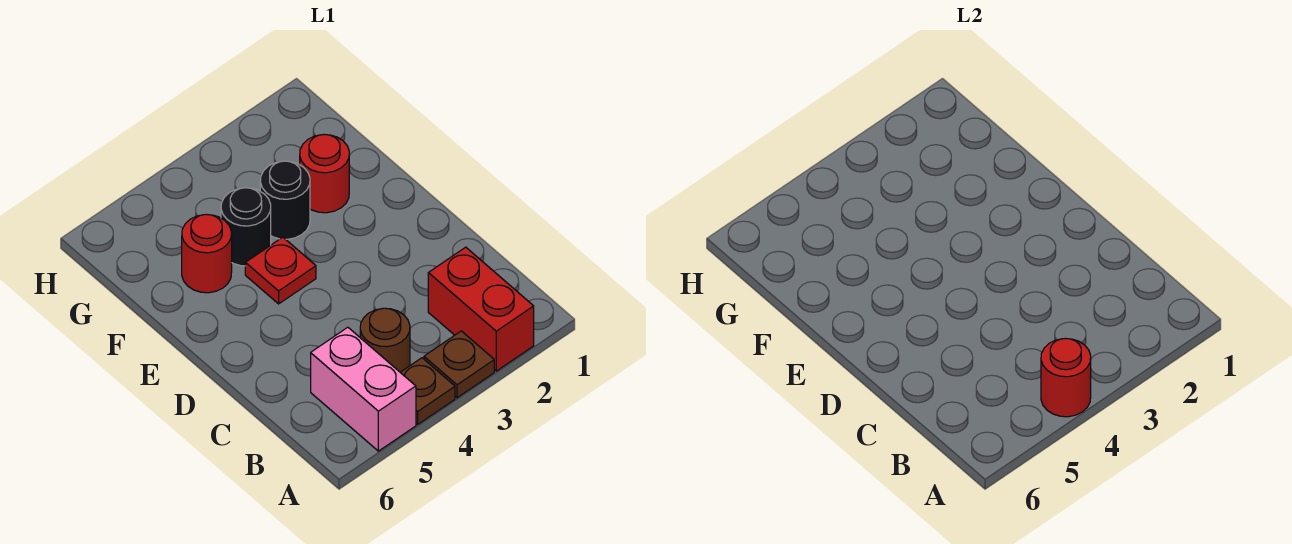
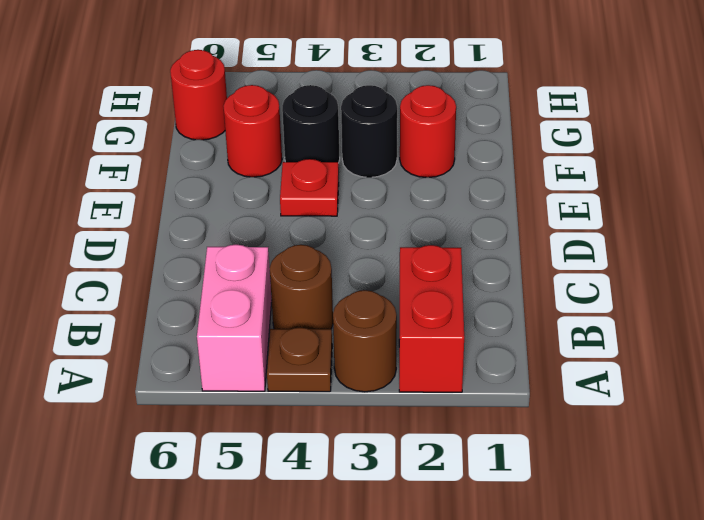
brown plate A3 level 1 -> brown round brick A3 level 1
red round brick A4 level 2 -> red round brick G6 level 1

